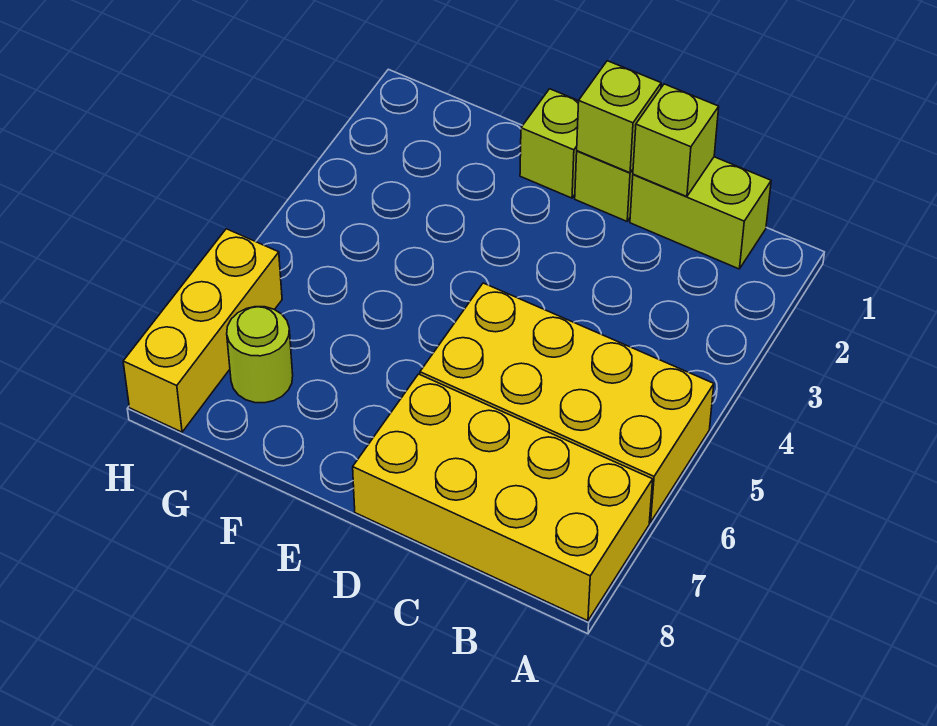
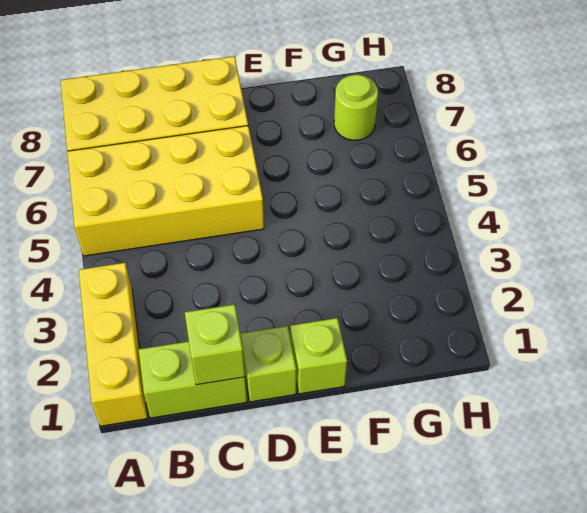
lime brick D1 level 2 -> none
yellow brick H6:H8 level 1 -> yellow brick A1:A3 level 1

